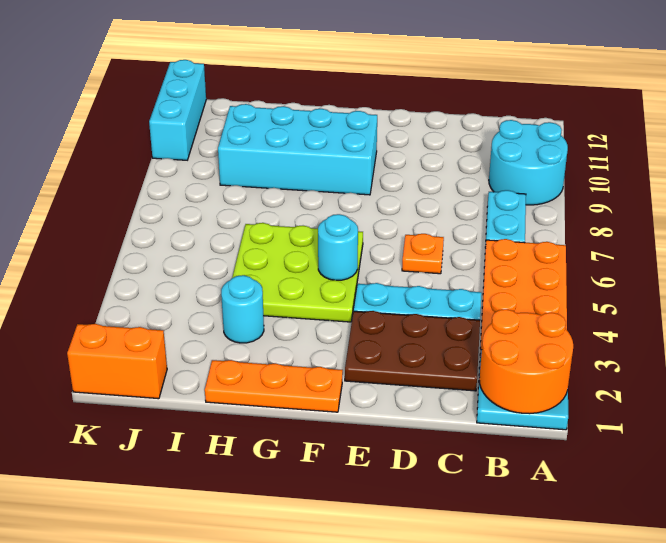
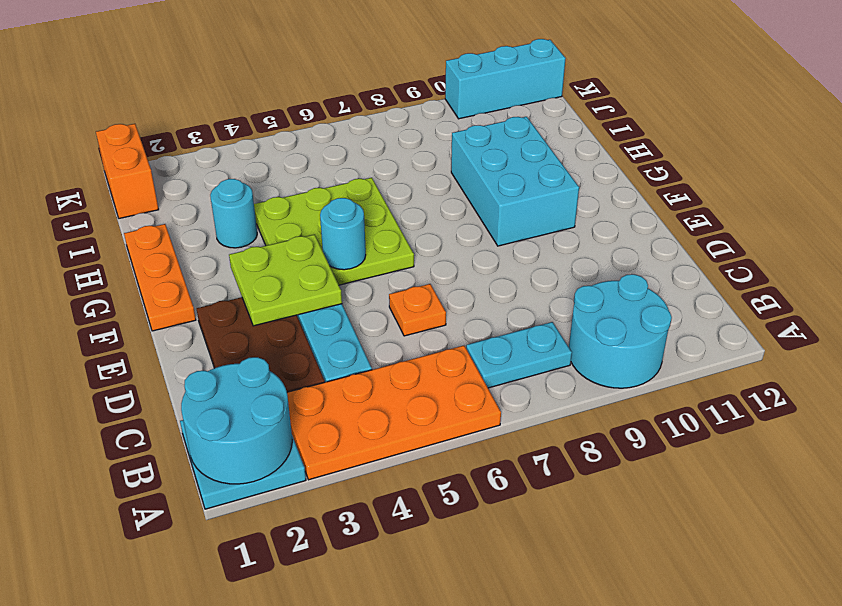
orange round brick A1:B2 level 2 -> cyan round brick A1:B2 level 2
none -> lime plate E3:F4 level 2
cyan brick F9:I10 level 1 -> cyan brick F9:H10 level 1

